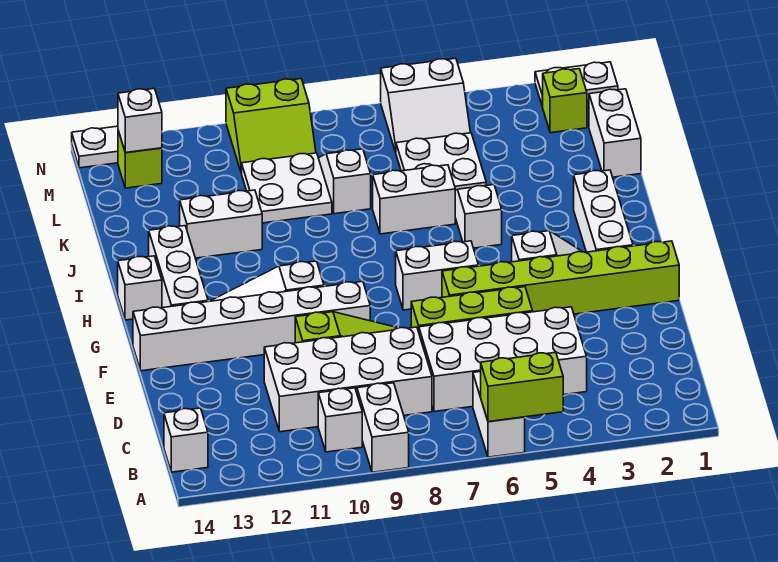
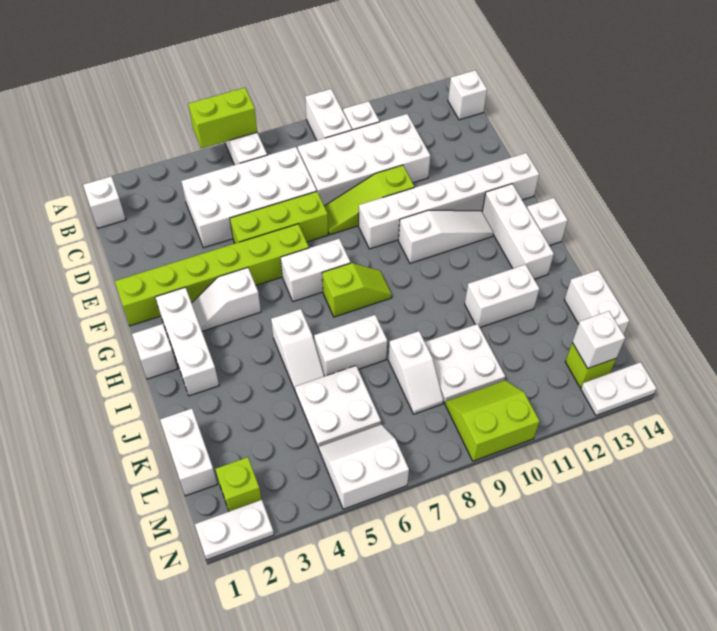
none -> white brick B1 level 1
none -> white brick H1 level 1
none -> lime slope H7:H8 level 1 top 7
none -> white brick K14:L14 level 1

